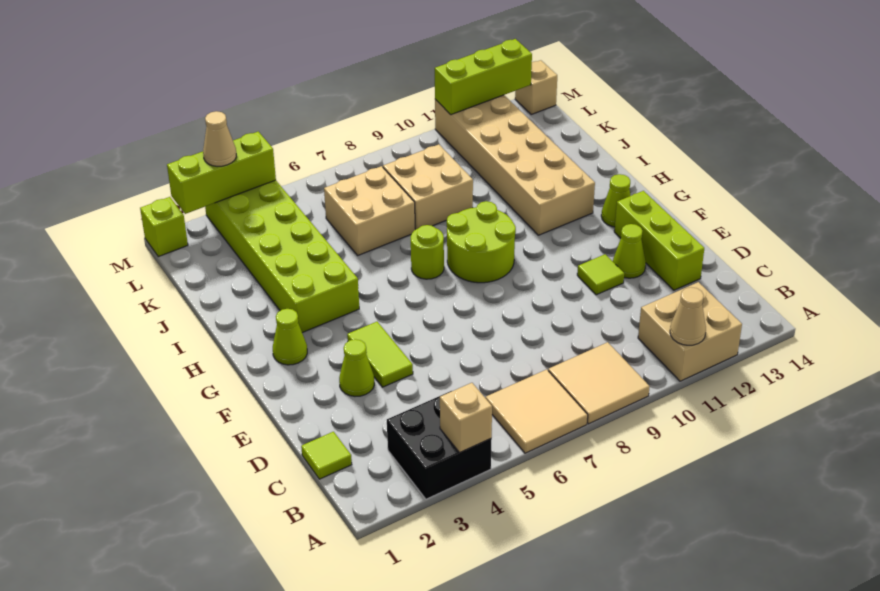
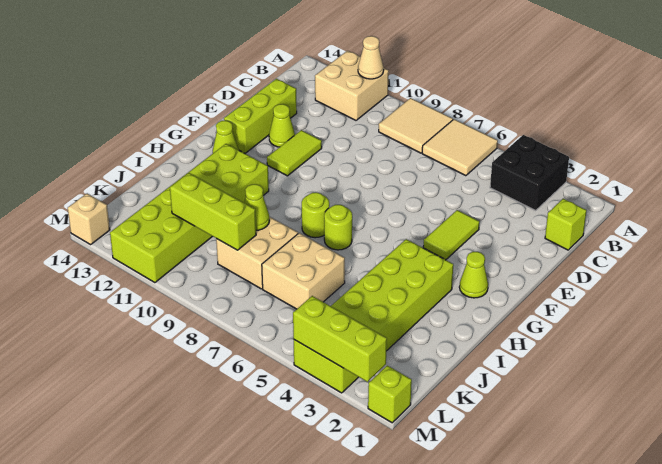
tan brick A4 level 2 -> none
lime tile C1 level 1 -> lime brick C1 level 1
lime cone E3 level 1 -> lime cone J9 level 2
lime tile E11 level 1 -> lime tile E11:F11 level 1
lime round brick G8:H9 level 1 -> lime round brick H8 level 1
tan brick H11:M12 level 1 -> lime brick H11:M12 level 1
tan cone M3 level 3 -> none
lime brick M11:M13 level 2 -> lime brick K9:K11 level 2

